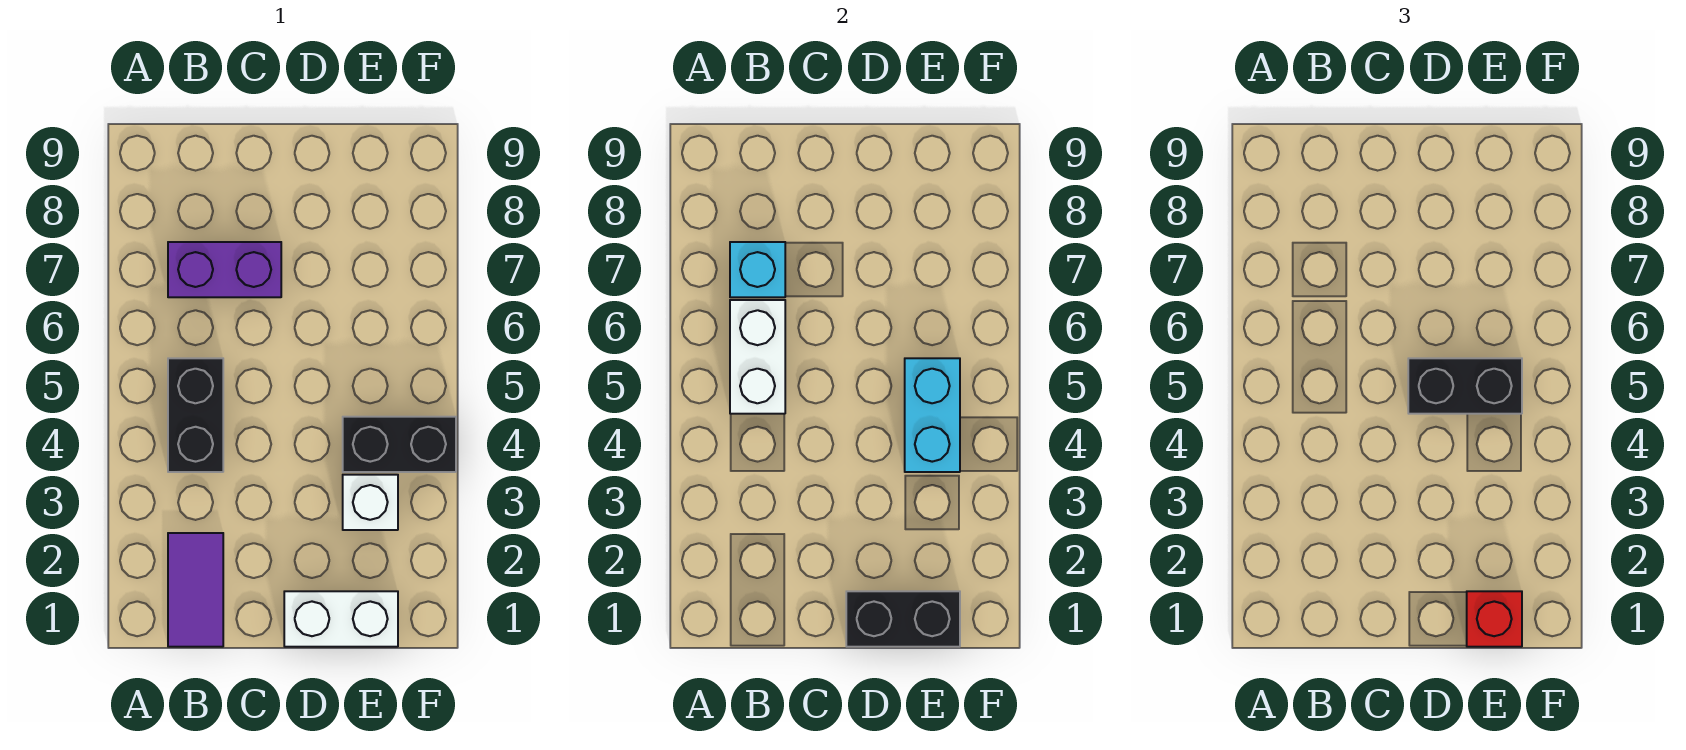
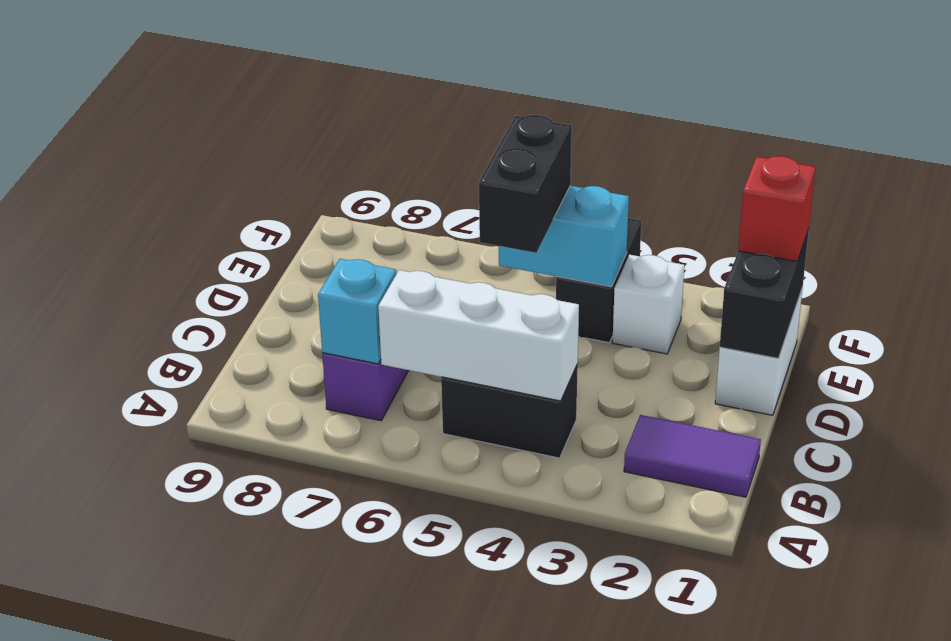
white brick B5:B6 level 2 -> white brick B4:B6 level 2

